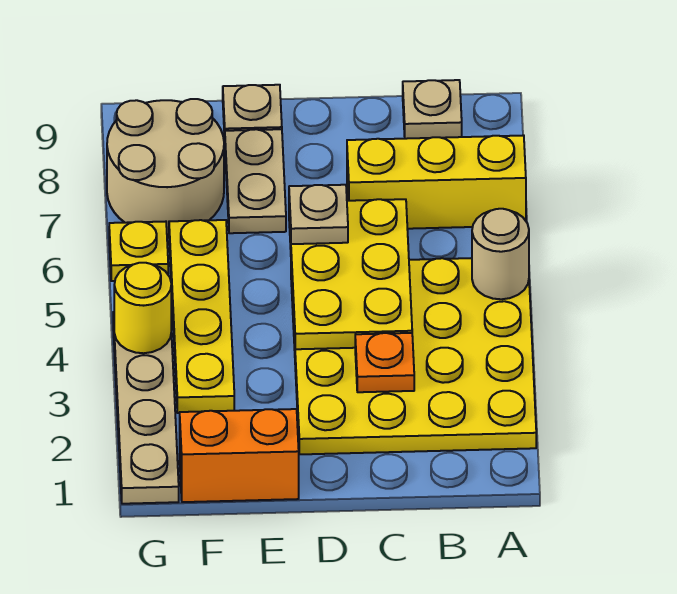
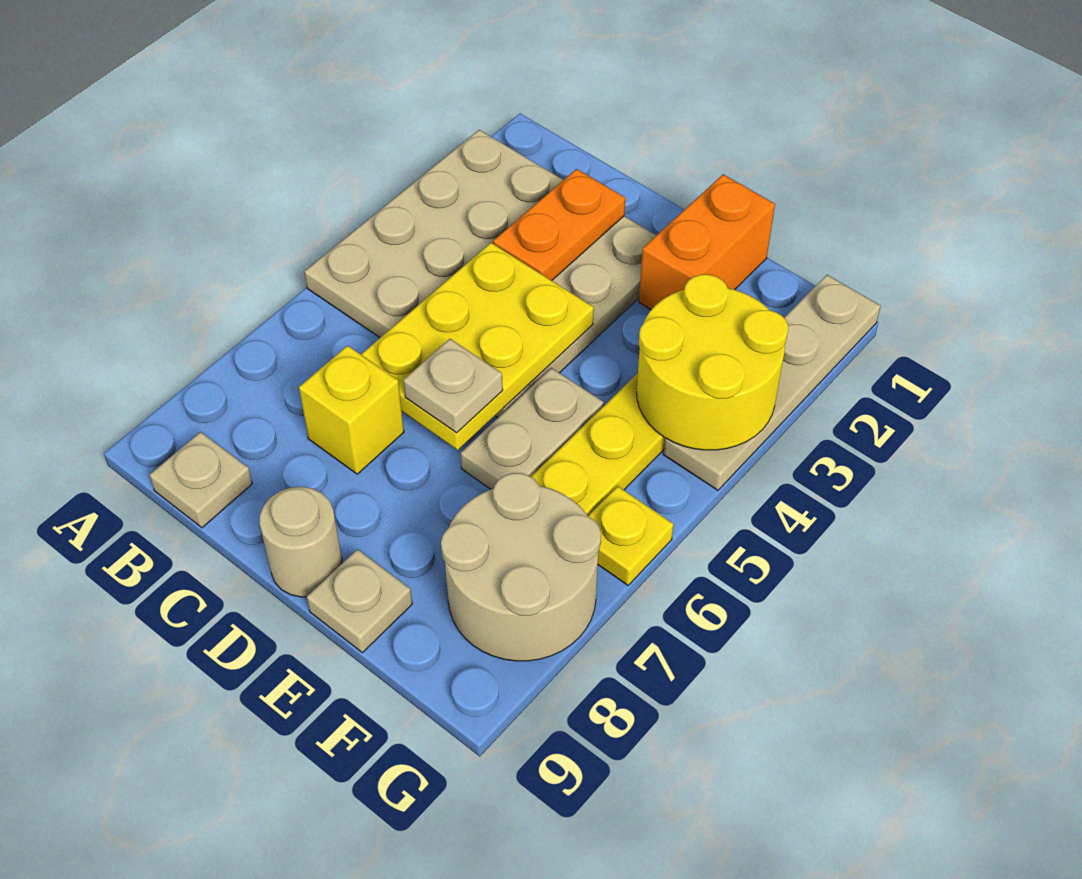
yellow plate A2:D5 level 1 -> tan plate A2:D5 level 1
tan round brick A5 level 2 -> tan round brick D9 level 1
yellow brick A7:C7 level 1 -> yellow brick C7 level 1
orange plate C3 level 2 -> orange plate C2:C3 level 2
orange brick E1:F1 level 1 -> orange brick E1:E2 level 1
tan plate E7:E8 level 1 -> tan plate E5:E6 level 1
yellow round brick G4 level 2 -> yellow round brick F3:G4 level 2

